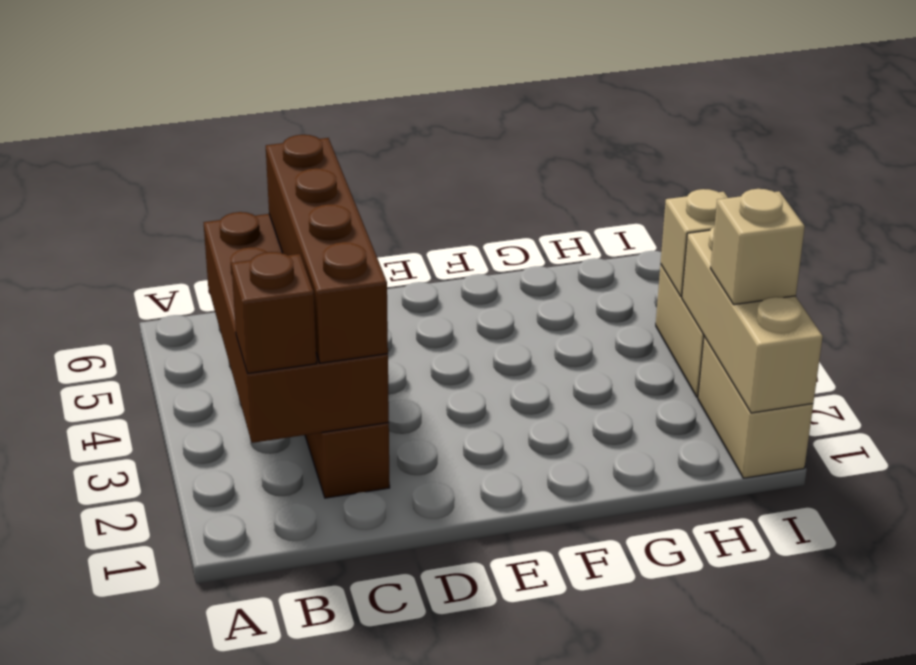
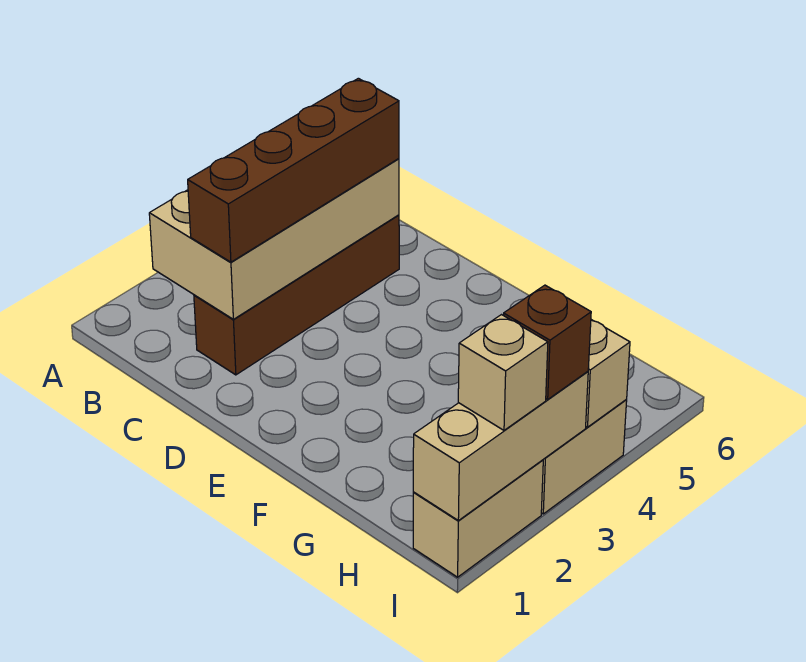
brown brick B2:C5 level 2 -> tan brick B2:C5 level 2
brown brick B2 level 3 -> brown brick I3 level 3

